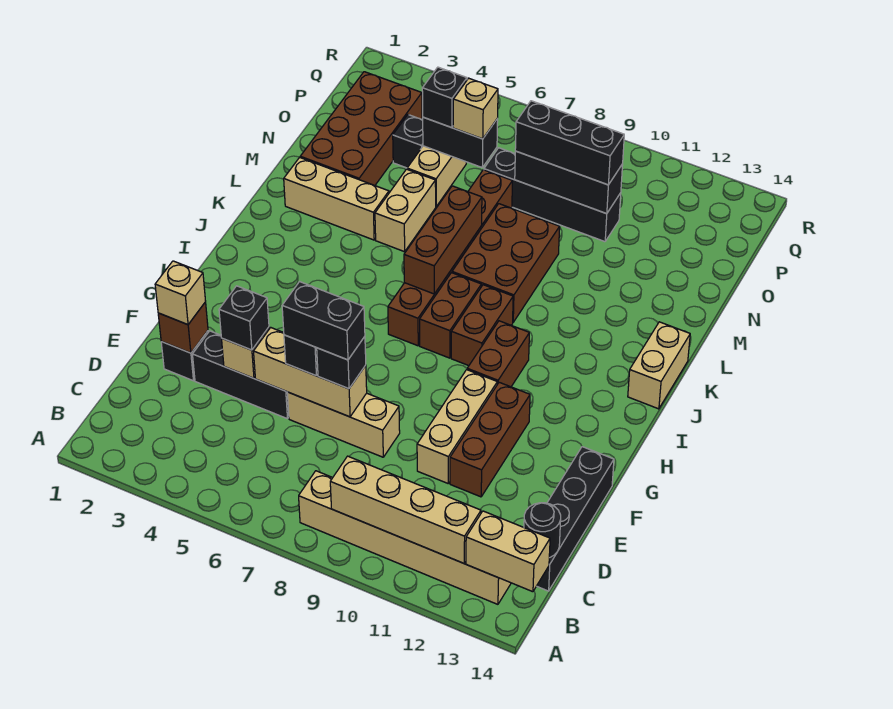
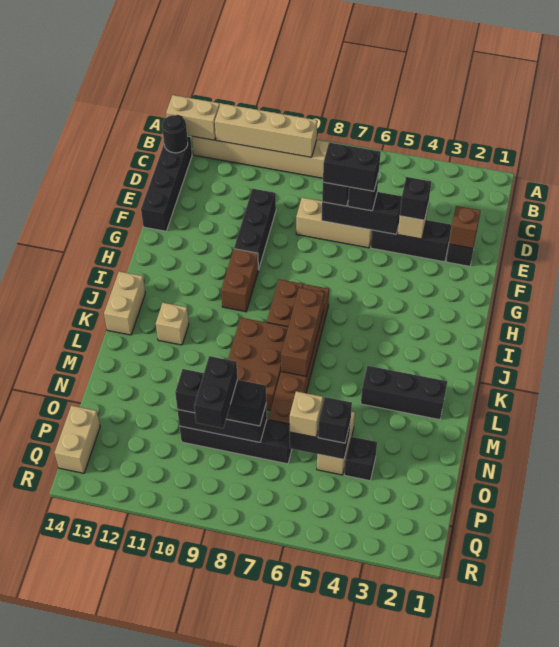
tan brick E2 level 3 -> tan brick K12 level 1
tan brick E5:E7 level 2 -> black brick E5:E7 level 2
tan brick E10:G10 level 1 -> black brick E10:G10 level 1
brown brick E11:G11 level 1 -> none
brown brick I9:J9 level 1 -> none
tan brick L2:L4 level 1 -> black brick L2:L4 level 1
tan brick L5:M5 level 1 -> tan brick P14:Q14 level 1
brown brick M2:P3 level 1 -> none
none -> black brick O9:P9 level 4

